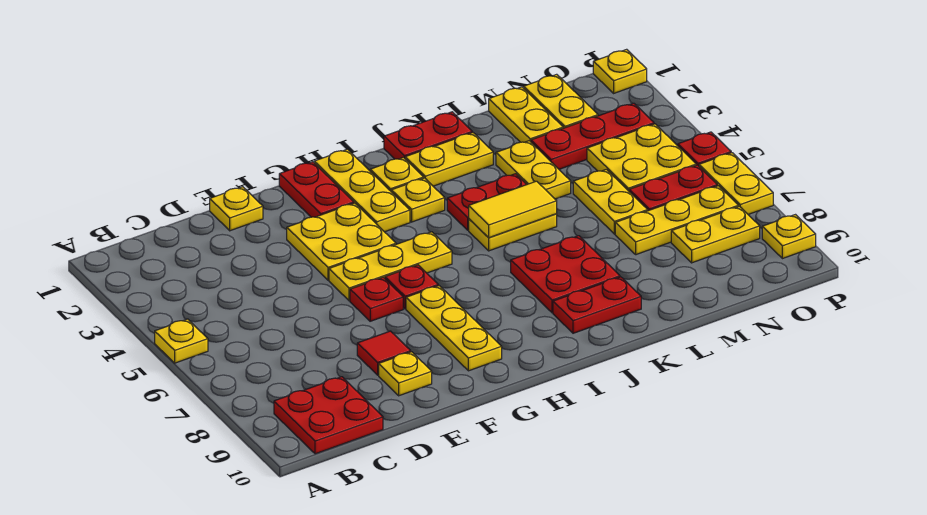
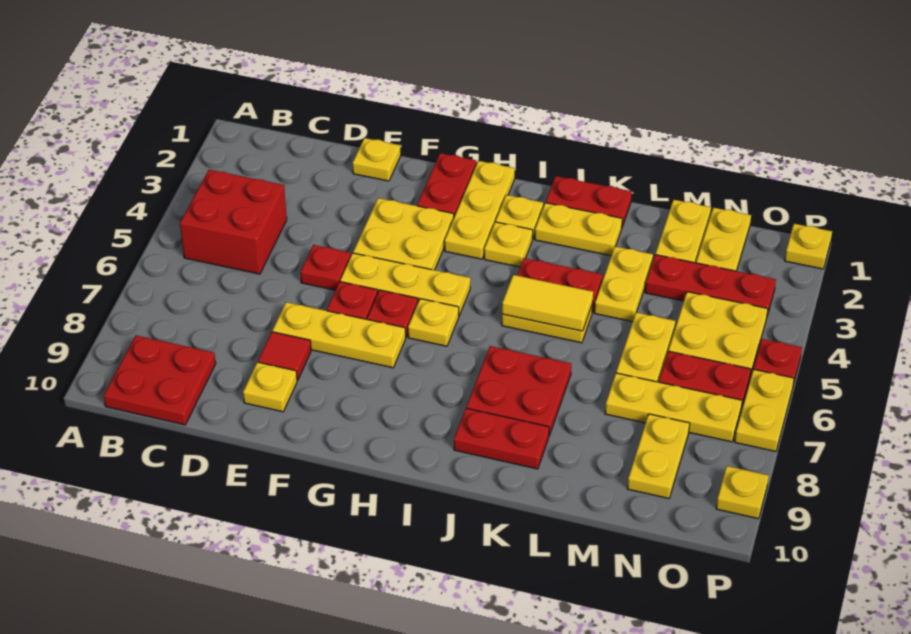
yellow plate A5 level 1 -> yellow plate H6 level 1
none -> red brick B4:C5 level 1
none -> red plate E5 level 1
yellow plate G7:G9 level 1 -> yellow plate E7:G7 level 1
yellow plate N8:O8 level 1 -> yellow plate N8:N9 level 1

